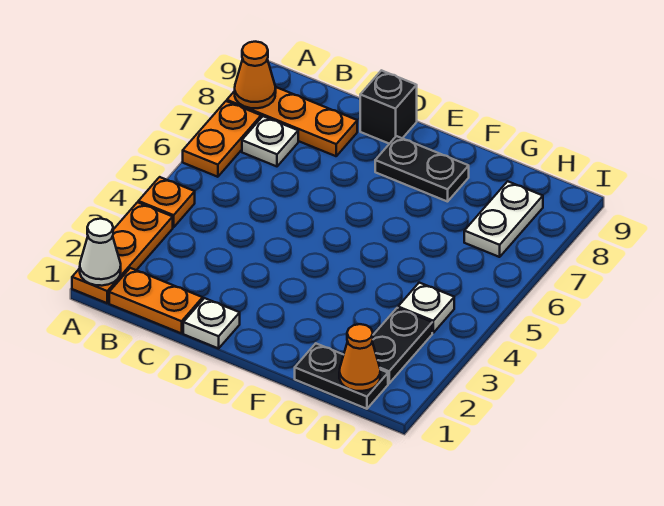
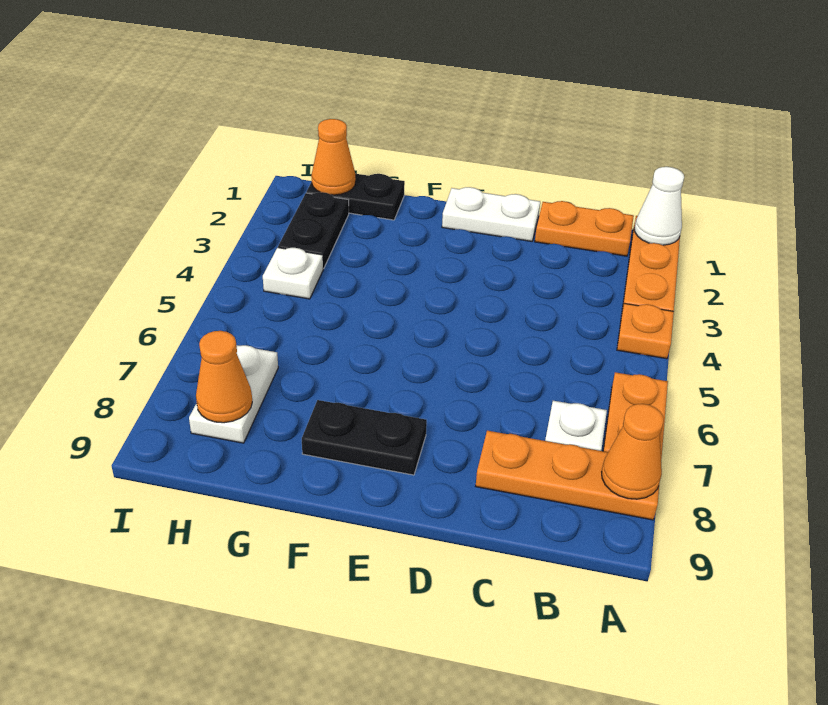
white plate D1 level 1 -> white plate D1:E1 level 1
black brick D9 level 1 -> none
none -> orange cone H8 level 2

